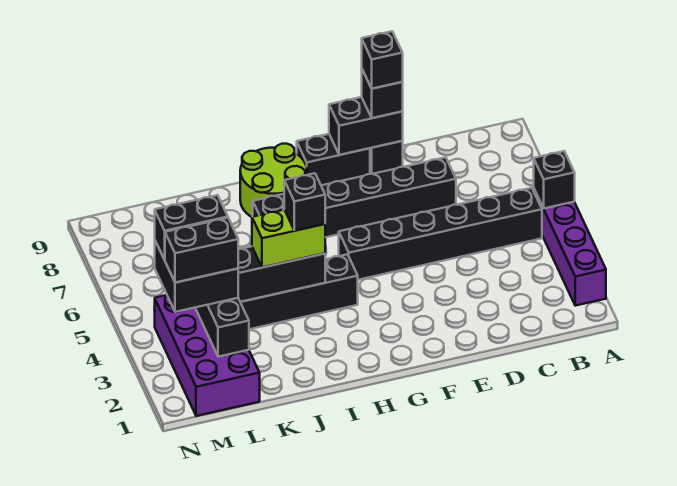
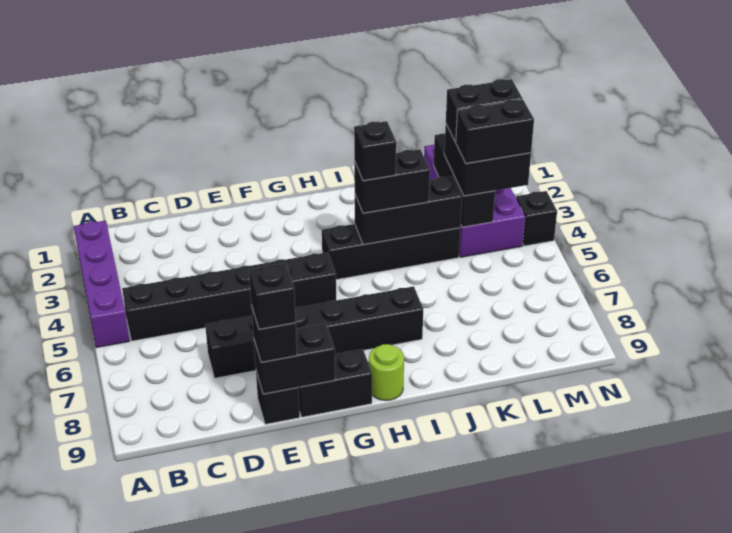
black brick A5 level 2 -> black brick N4 level 1
lime round brick H8:I9 level 1 -> lime round brick H9 level 1
lime brick I4:J4 level 3 -> black brick I4:J4 level 3

